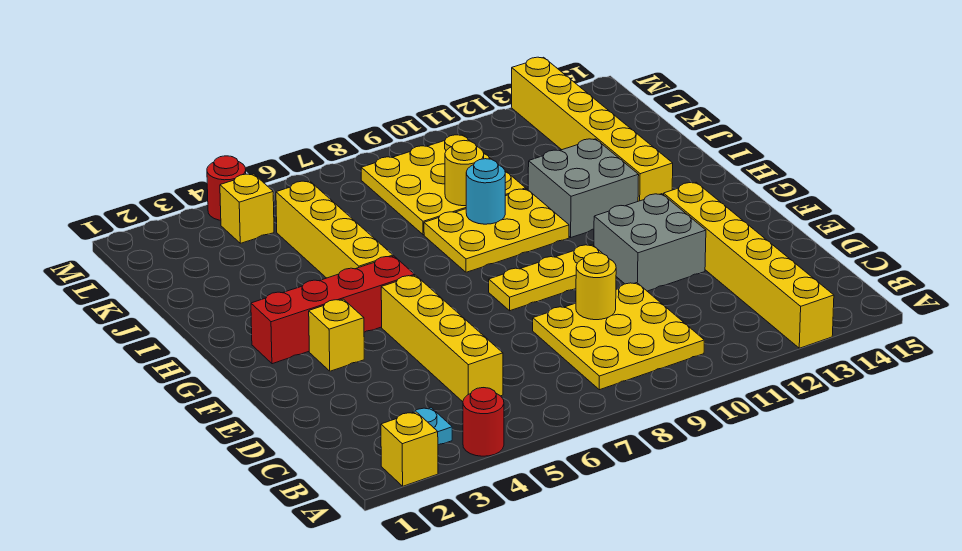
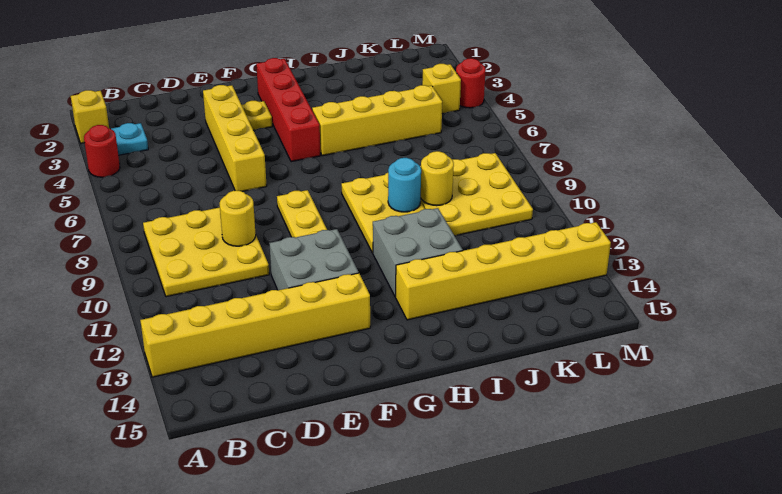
yellow brick C5:F5 level 1 -> yellow brick E3:E6 level 1
yellow brick F3 level 1 -> yellow plate F3 level 1

